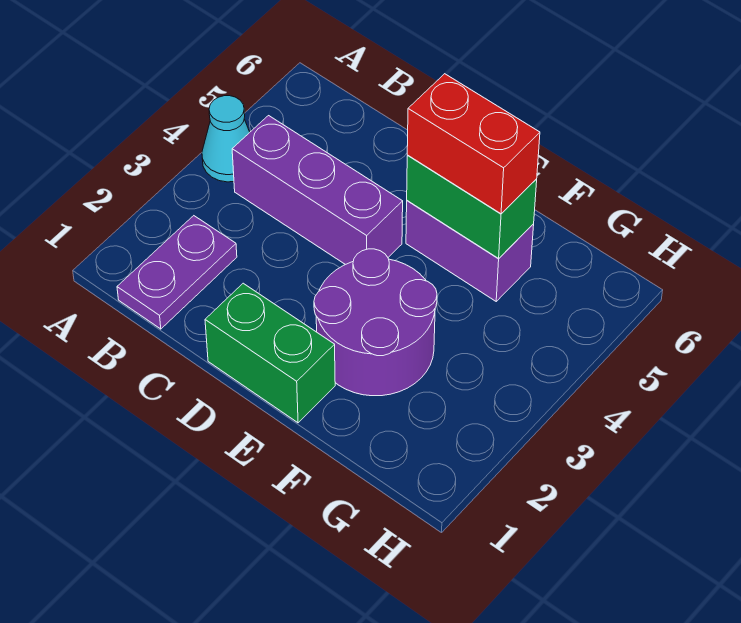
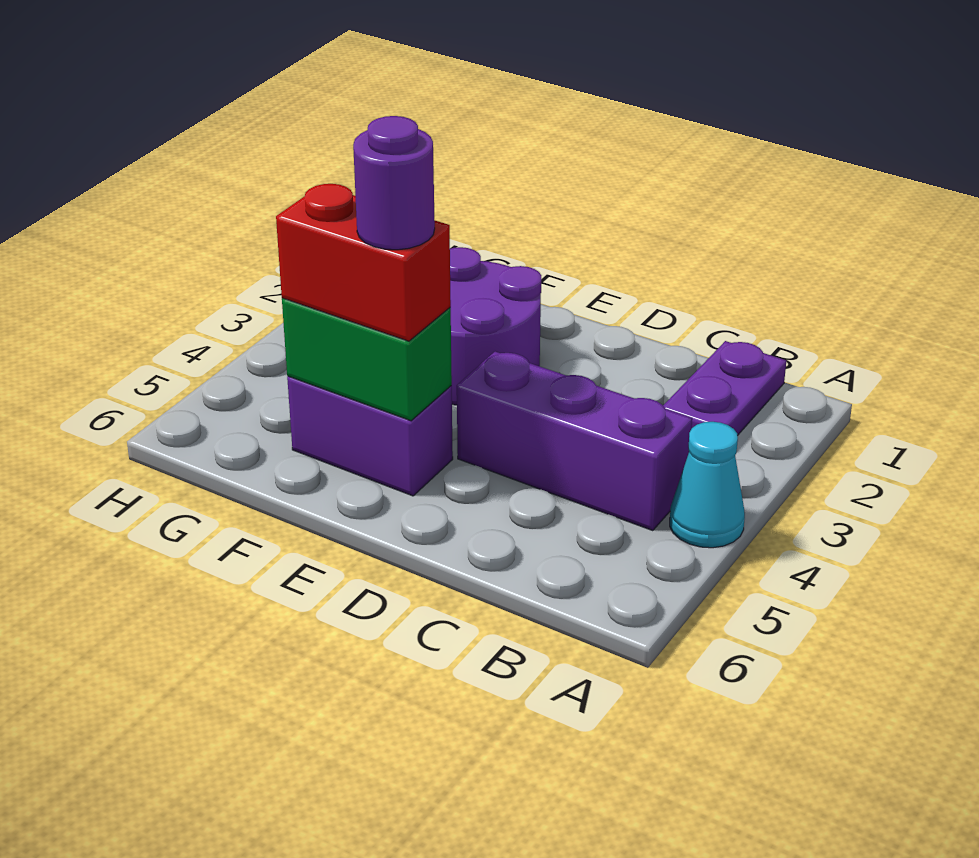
green brick D1:E1 level 1 -> none
none -> purple round brick E5 level 4

